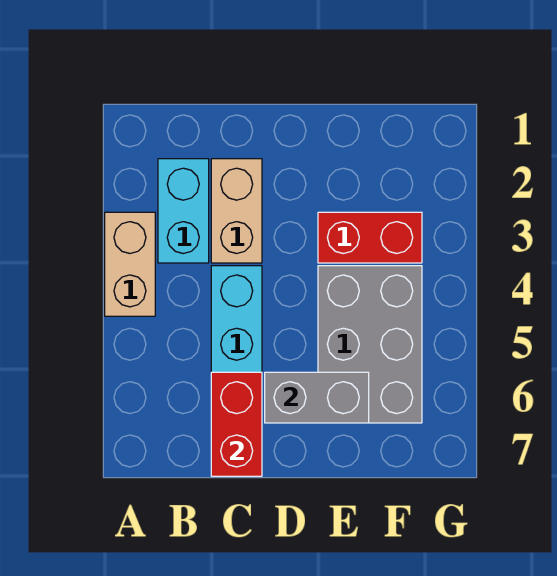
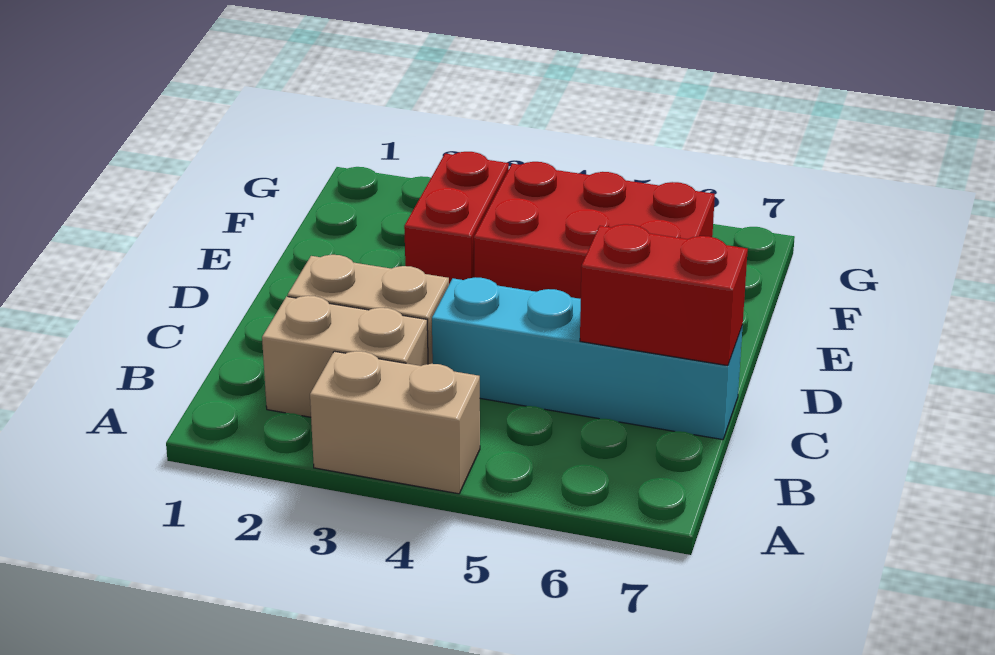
cyan brick B2:B3 level 1 -> tan brick B2:B3 level 1
grey brick D6:E6 level 2 -> none
grey brick E4:F6 level 1 -> red brick E4:F6 level 1

